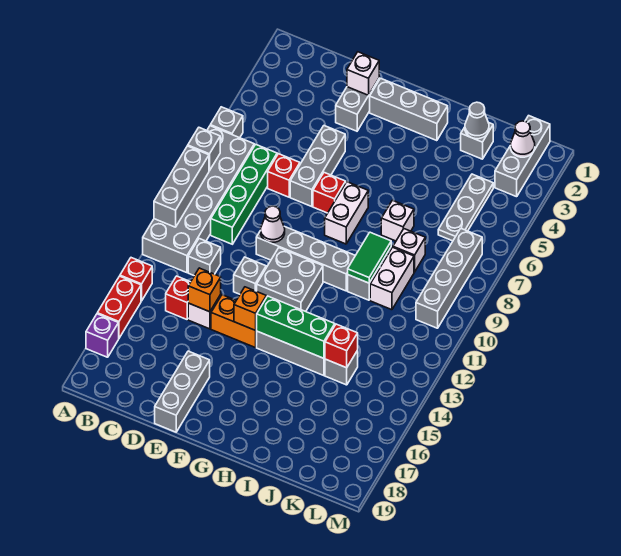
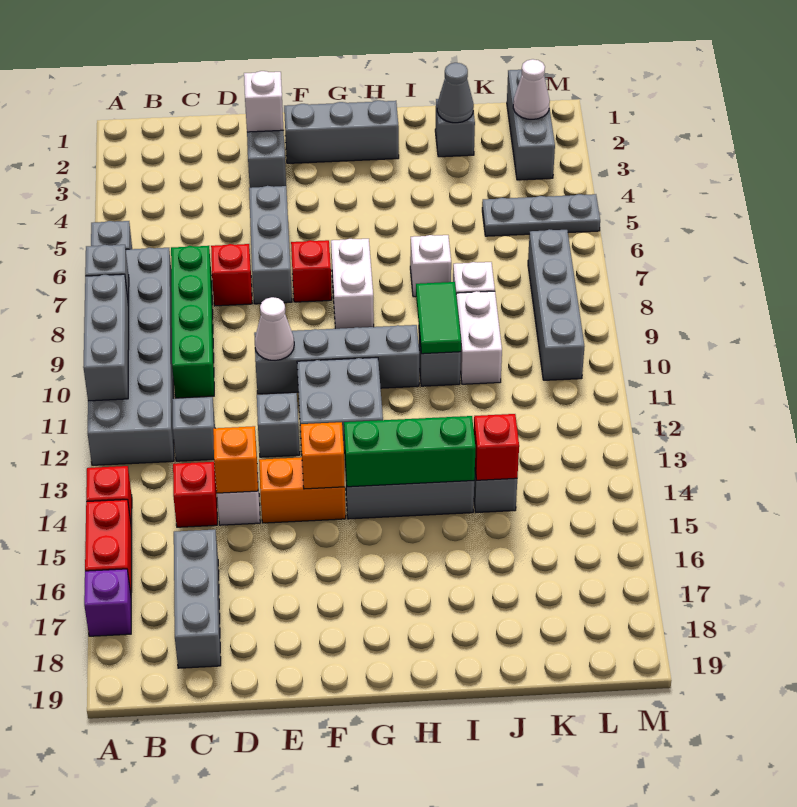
grey brick E17:E19 level 1 -> grey brick C16:C18 level 1
grey plate K4:K6 level 1 -> grey plate K5:M5 level 1

